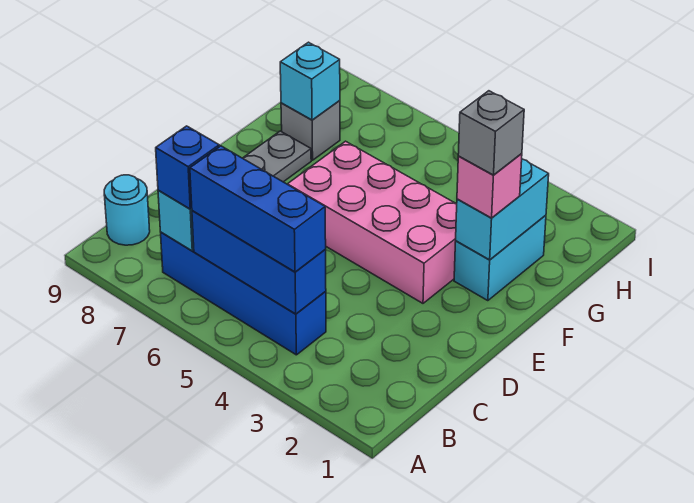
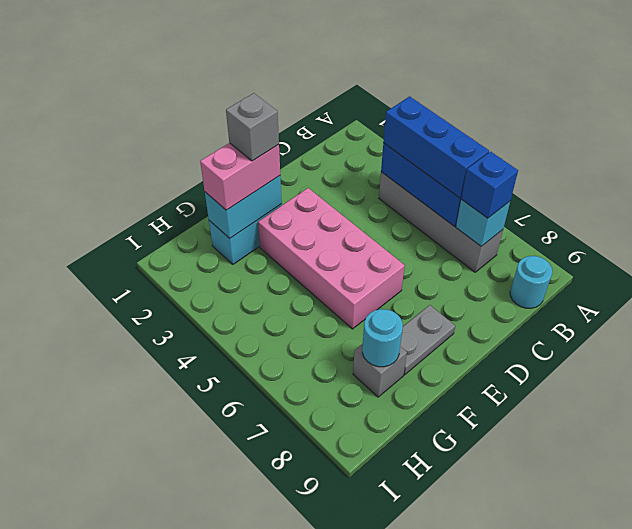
blue brick B4:B7 level 1 -> grey brick B4:B7 level 1
pink brick F2 level 3 -> pink brick F2:G2 level 3
cyan brick G8 level 2 -> cyan round brick G8 level 2

